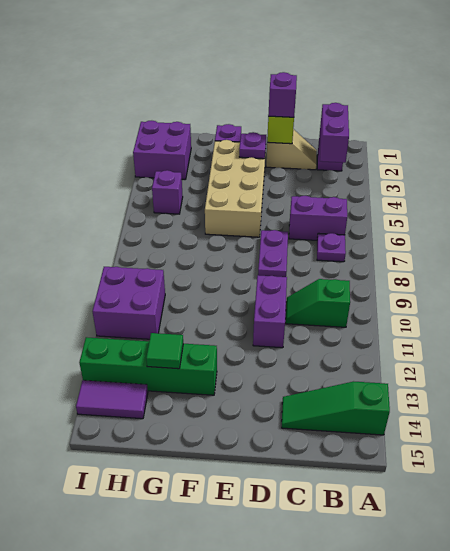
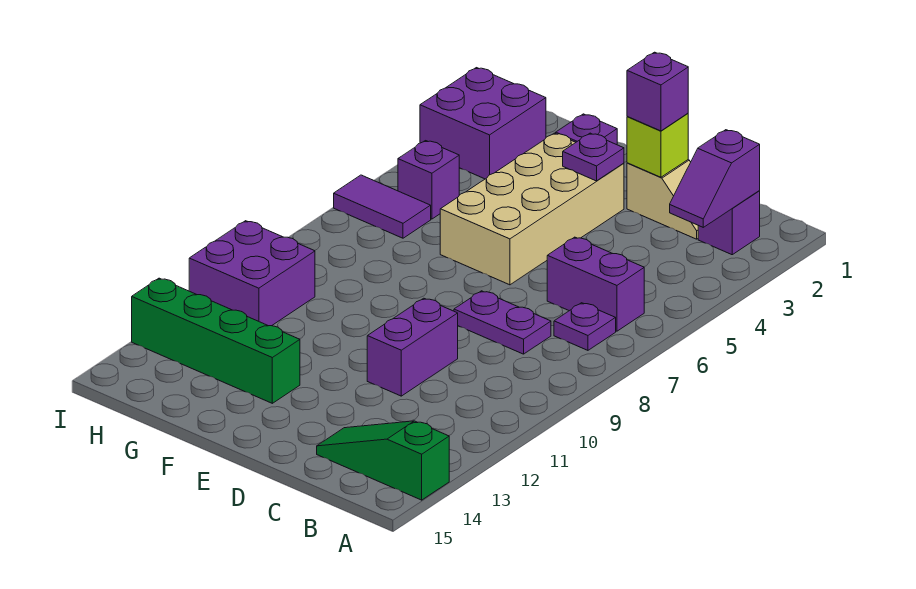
purple brick B2:B3 level 2 -> purple slope B2:B3 level 2 top 2
green slope B10:C10 level 1 top B -> none
purple plate D7:D8 level 1 -> purple plate C8:D8 level 1
green tile G13 level 2 -> none
purple tile H14:I14 level 1 -> purple tile H6:I6 level 1

